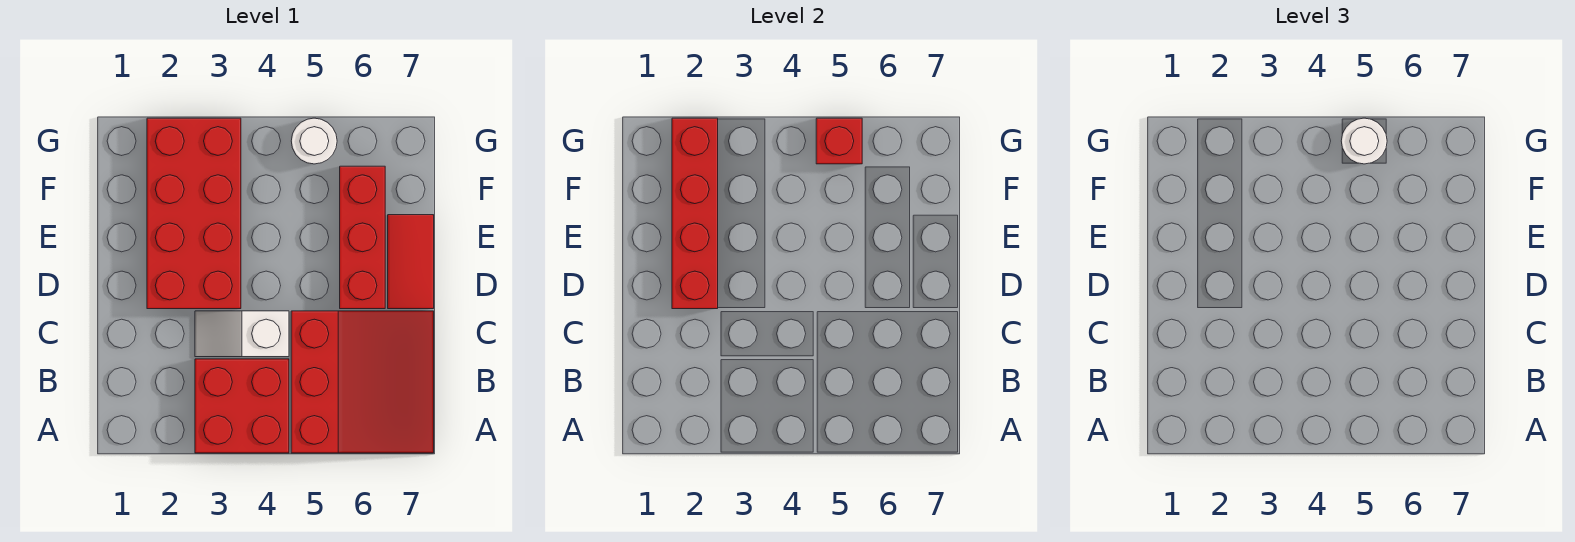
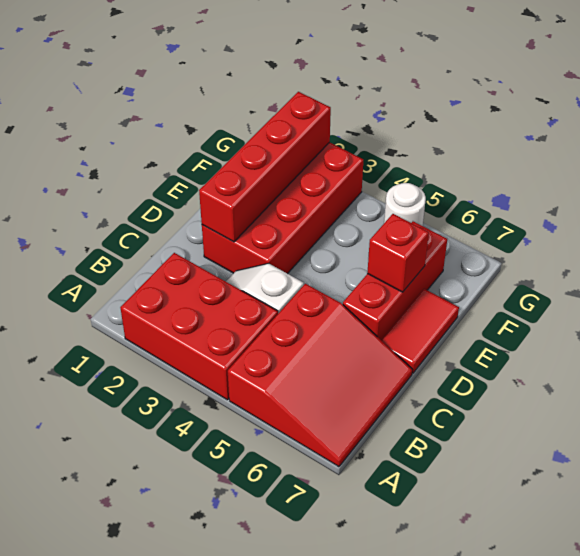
red brick A3:B4 level 1 -> red brick A2:B4 level 1
red brick G5 level 2 -> red brick E6 level 2
white round brick G5 level 3 -> none

